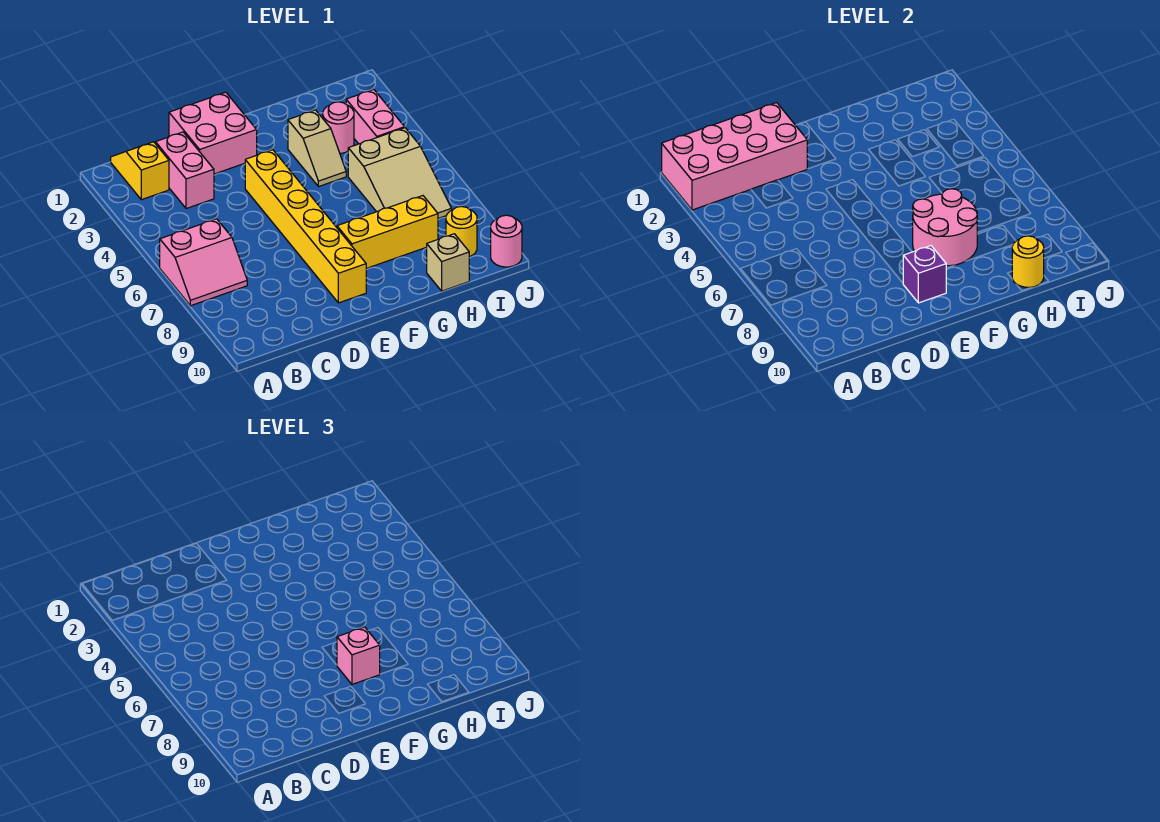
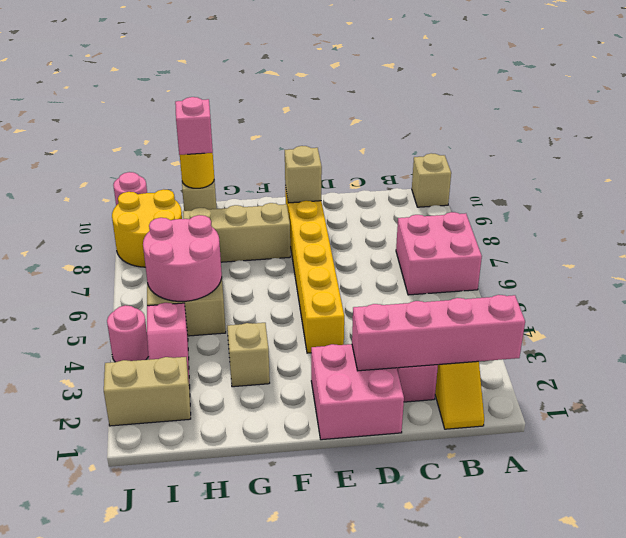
pink brick A1:D2 level 2 -> pink brick A2:D2 level 2
pink slope A6:B7 level 1 top 6 -> pink brick A6:B7 level 1
none -> tan brick A10 level 1
purple brick E9 level 2 -> tan brick E9 level 2
pink round brick F7:G8 level 2 -> pink round brick H5:I6 level 2
yellow brick F8:H8 level 1 -> tan brick F8:H8 level 1
pink brick F8 level 3 -> pink brick H10 level 3
pink round brick H3 level 1 -> pink round brick J4 level 1
none -> tan brick I2:J2 level 1
pink brick I3:I4 level 1 -> pink slope I3:I4 level 1 top 4
yellow round brick I9 level 1 -> yellow round brick I8:J9 level 1

